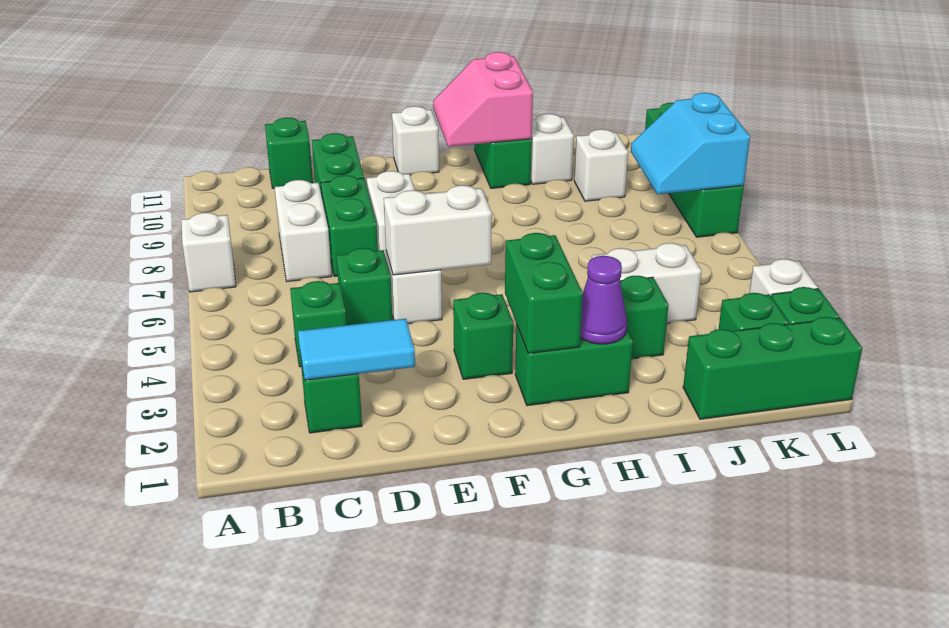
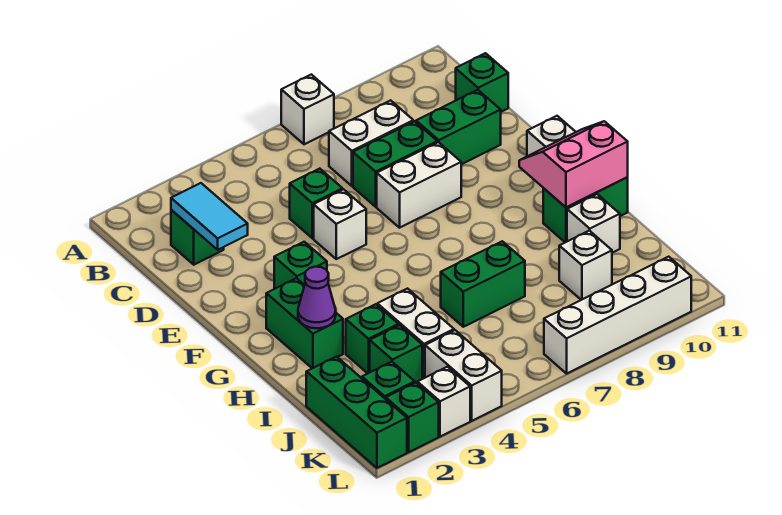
green brick C4 level 1 -> green brick J3 level 1
white brick E5:F5 level 2 -> white brick K4:L4 level 1
green brick G2:G3 level 2 -> green brick I6:I7 level 1
cyan slope K7:L8 level 2 top L -> none
green brick L7:L10 level 1 -> white brick L7:L10 level 1

